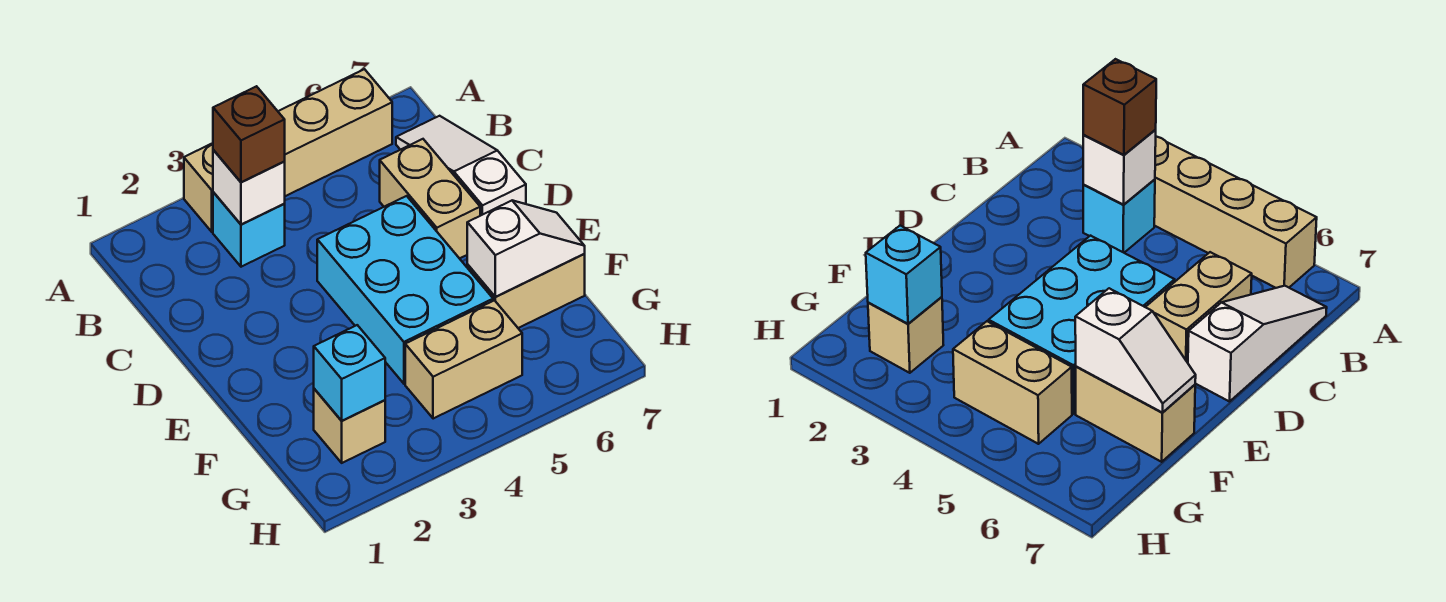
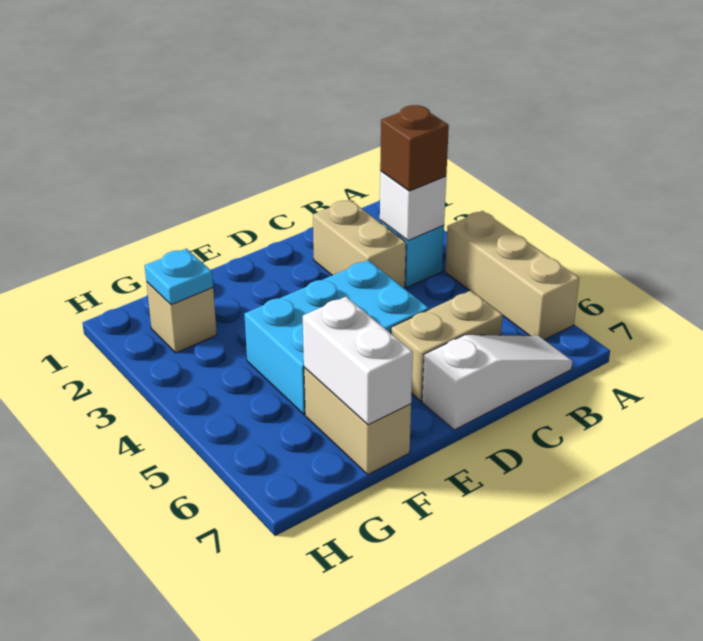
tan brick A3:A6 level 1 -> tan brick A4:A6 level 1
white slope F6:F7 level 2 top 6 -> white brick F6:F7 level 2
cyan brick G2 level 2 -> cyan plate G2 level 2
tan brick G4:G5 level 1 -> tan brick C2:C3 level 1

